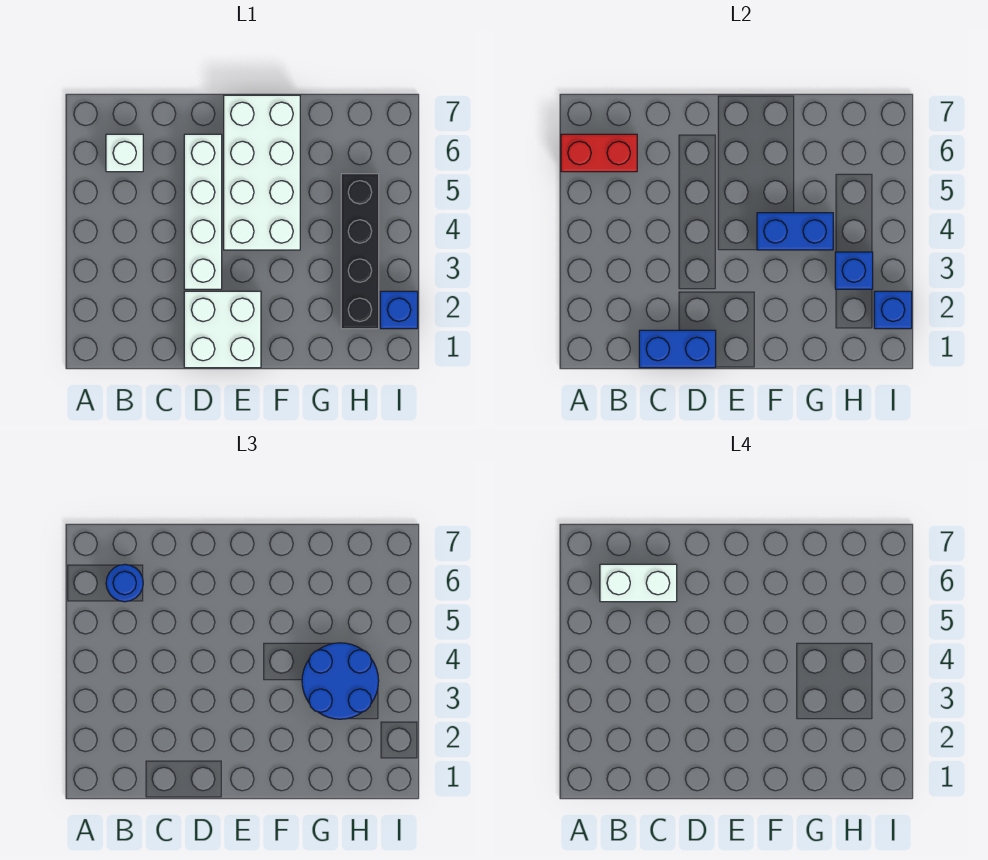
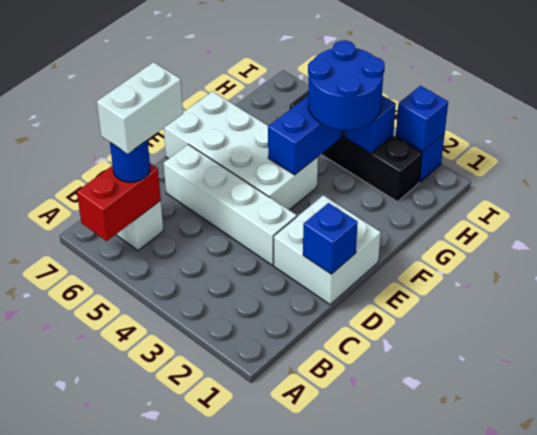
blue brick C1:D1 level 2 -> blue brick D1 level 2

